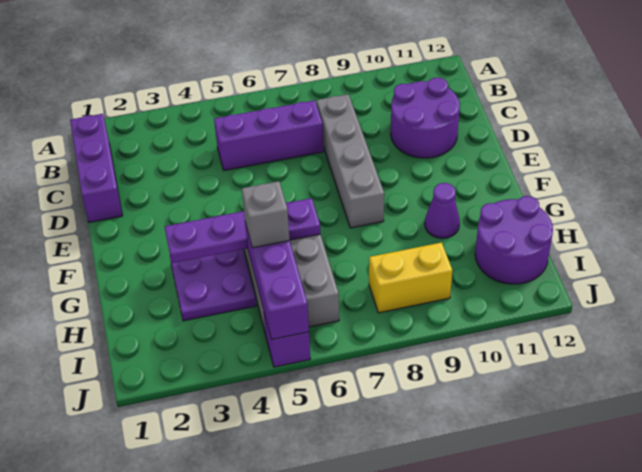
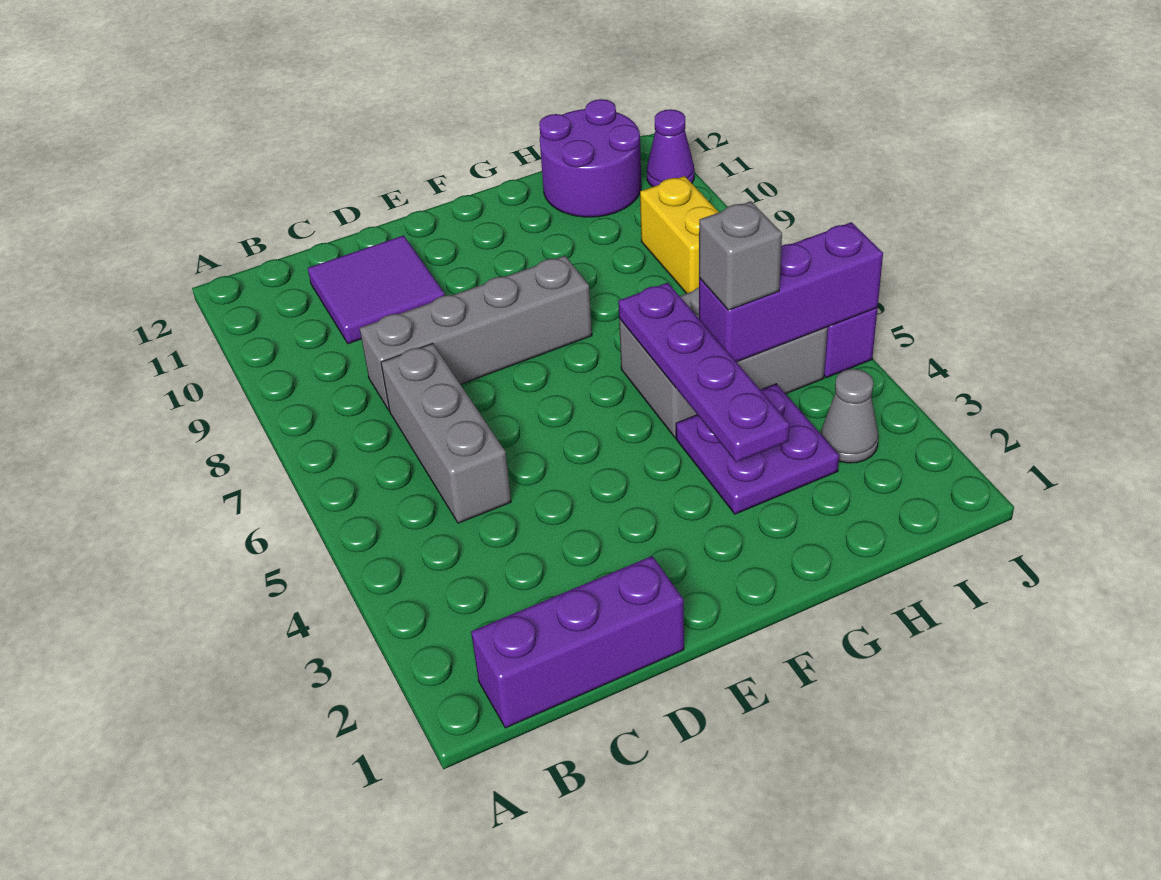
purple brick C5:C7 level 1 -> grey brick C5:C7 level 1
purple round brick C10:D11 level 1 -> purple tile C10:D11 level 1
purple cone G10 level 1 -> purple cone J11 level 1
none -> grey cone I3 level 1

